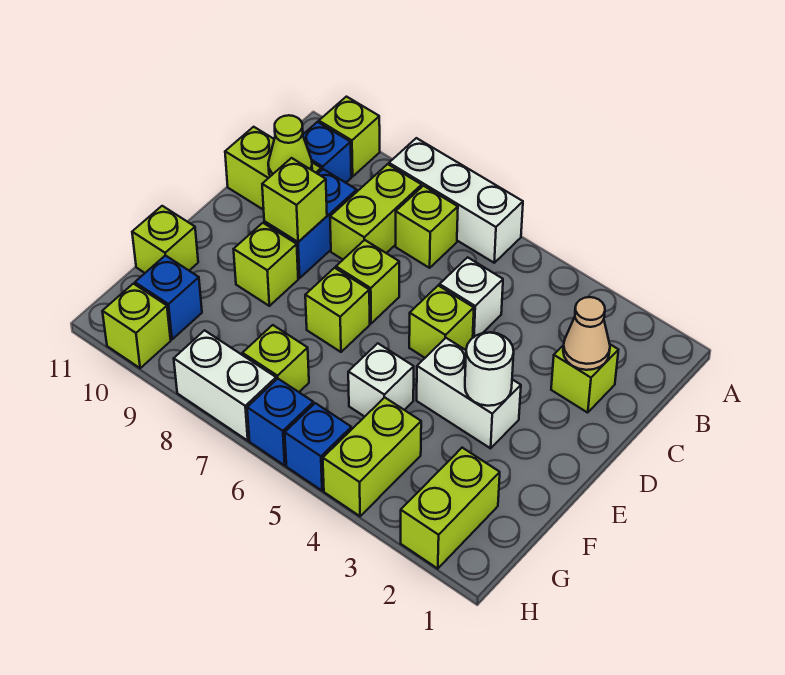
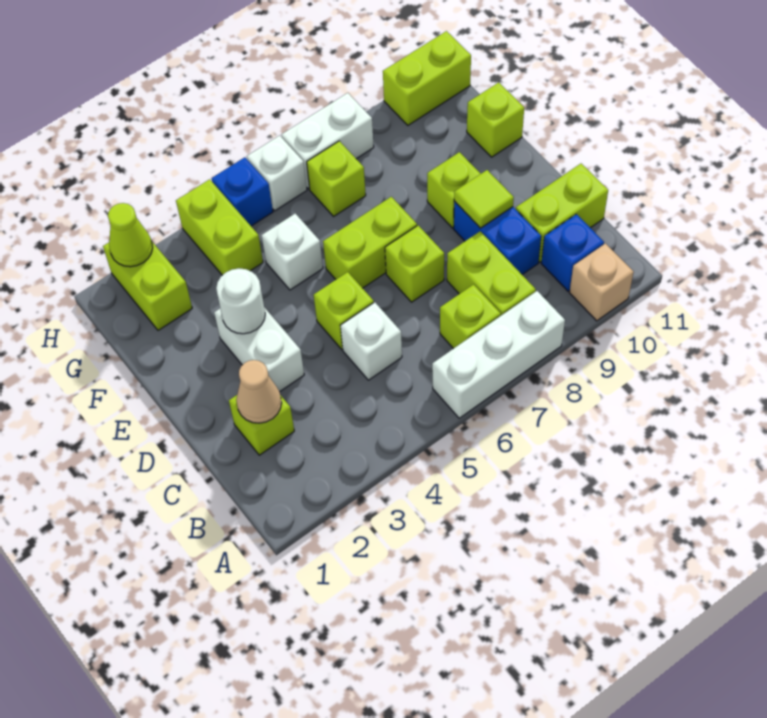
lime brick A10 level 1 -> tan brick A10 level 1
lime cone C10 level 2 -> lime cone H2 level 2
lime brick D9 level 2 -> lime tile D9 level 2
white brick E3:E4 level 1 -> white brick D3:E3 level 1
lime brick E7 level 1 -> lime brick E6:E7 level 1
blue brick G10 level 1 -> none
blue brick H6 level 1 -> white brick H6 level 1
lime brick H10 level 1 -> lime brick H10:H11 level 1

